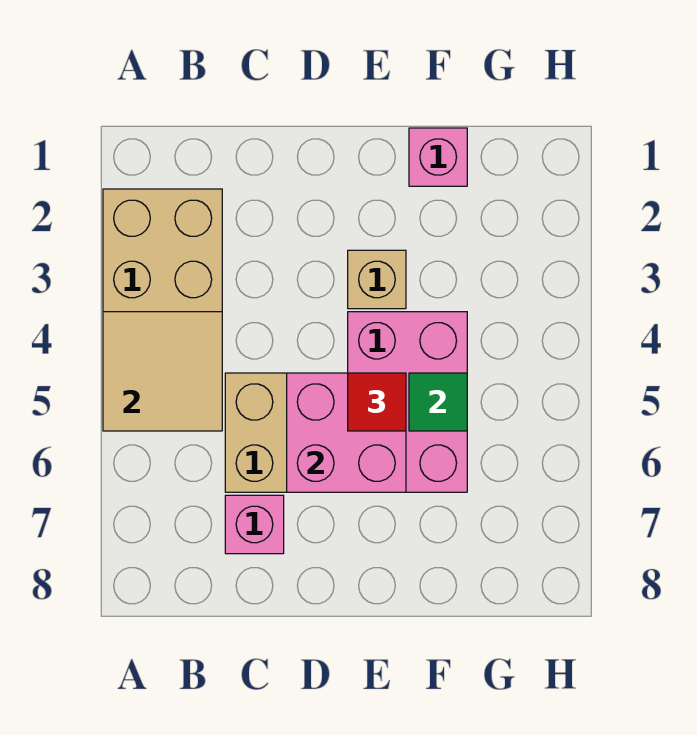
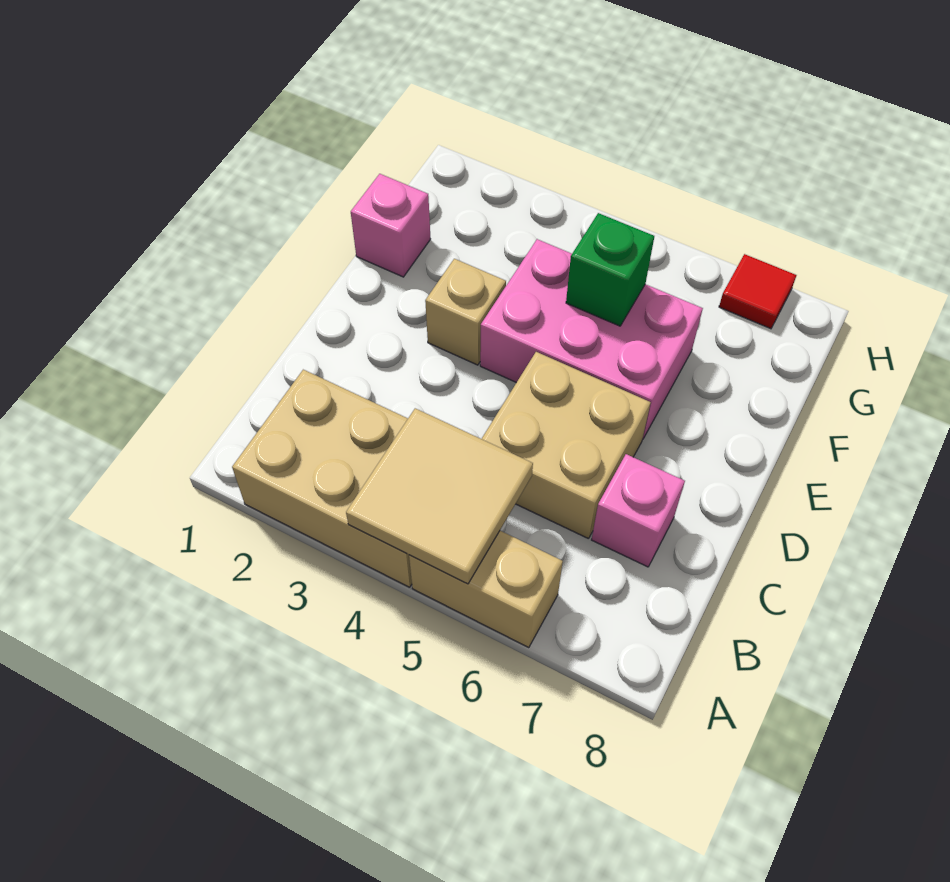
none -> tan brick A5:A6 level 1
pink brick D5:E6 level 2 -> none
red tile E5 level 3 -> red tile H7 level 1
green tile F5 level 2 -> green brick F5 level 2

